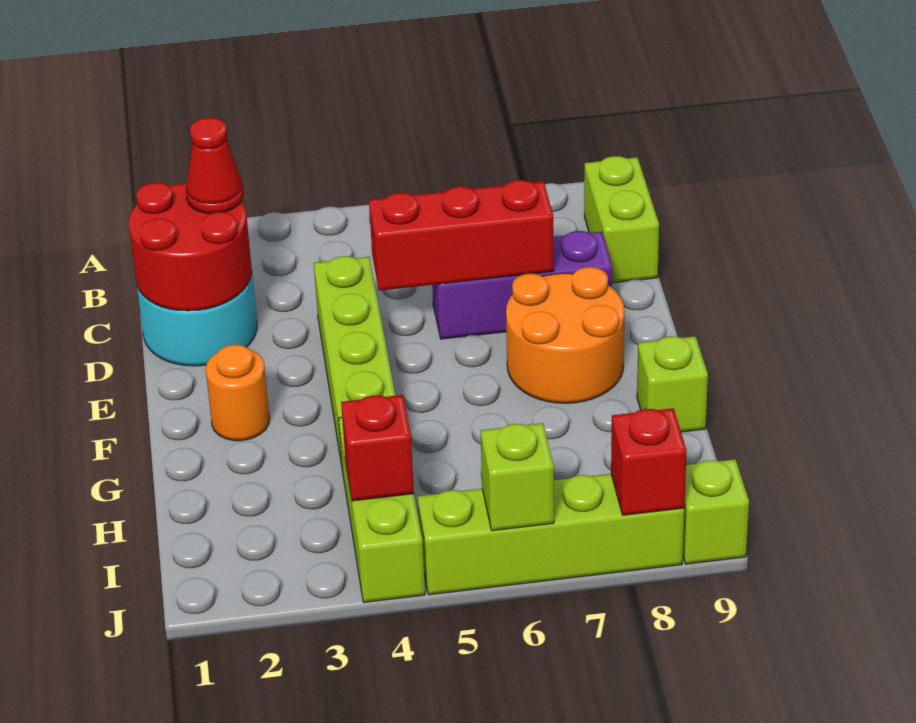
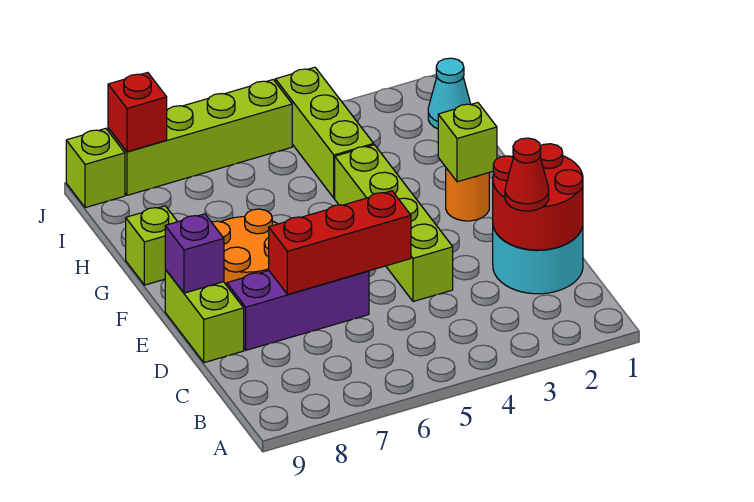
lime brick B9:C9 level 1 -> lime brick D9:E9 level 1
none -> purple brick E9 level 2
none -> cyan cone I1 level 1
red brick I4 level 2 -> none
lime brick J6 level 2 -> lime brick F2 level 2

